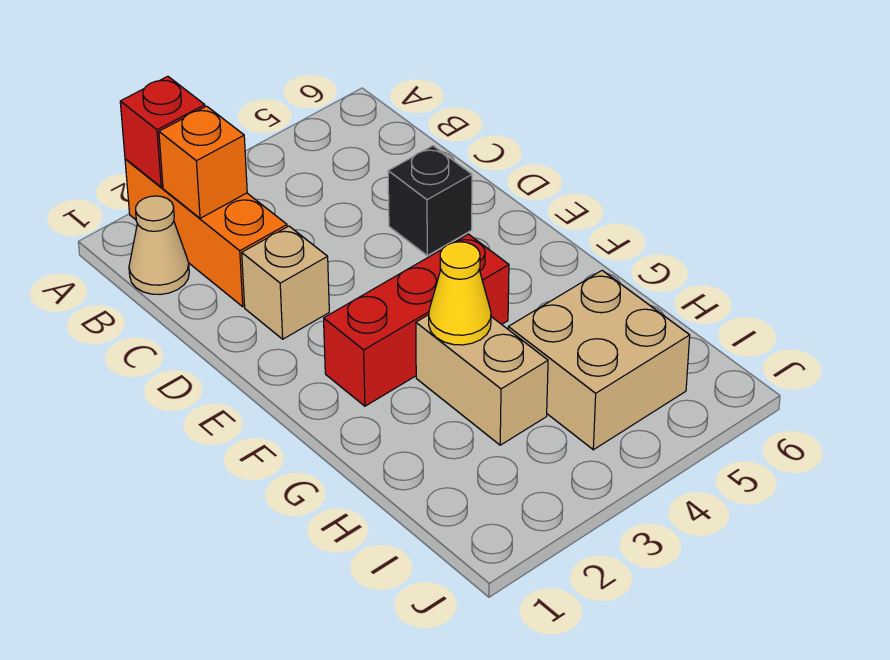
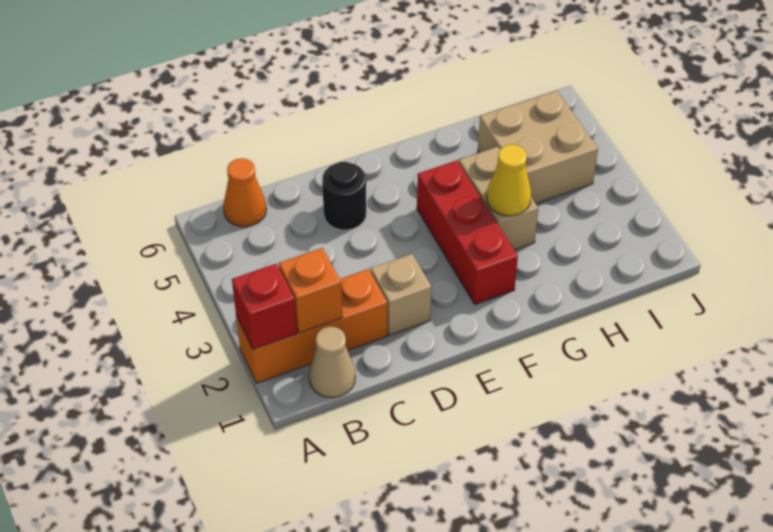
none -> orange cone B6 level 1
black brick D5 level 1 -> black round brick D5 level 1
tan brick G3:H3 level 1 -> tan brick G3:G4 level 1

